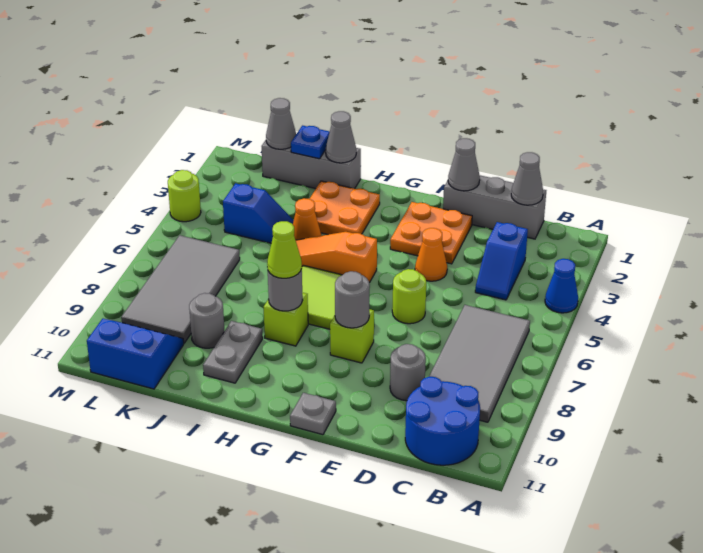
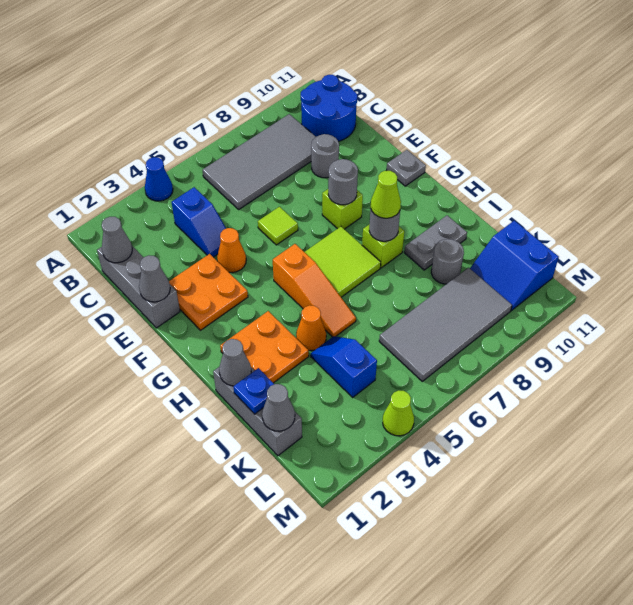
blue slope C3:C4 level 1 top 3 -> blue slope C4:D4 level 1 top C
lime round brick E6 level 1 -> lime tile E6 level 1
lime round brick M4 level 1 -> lime cone M4 level 1

